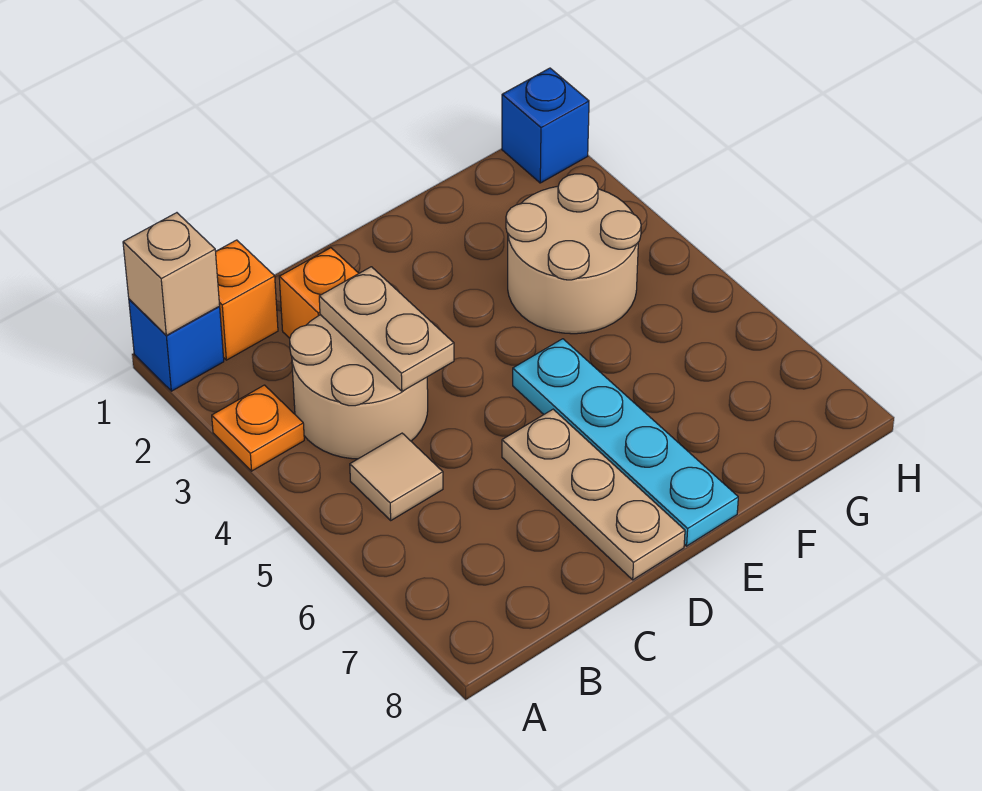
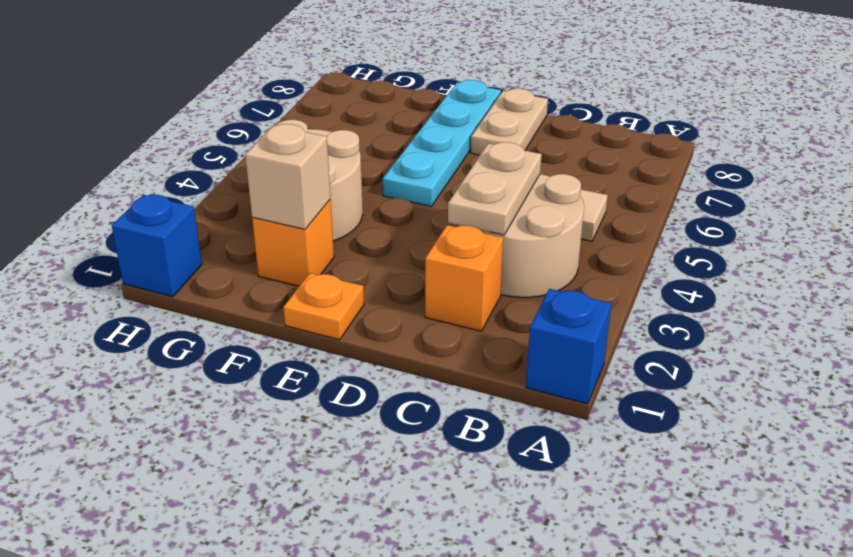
tan brick A1 level 2 -> tan brick F2 level 2
orange plate A3 level 1 -> orange plate E1 level 1
orange brick B1 level 1 -> orange brick F2 level 1
tan plate D6:D8 level 1 -> tan plate D7:D8 level 1

